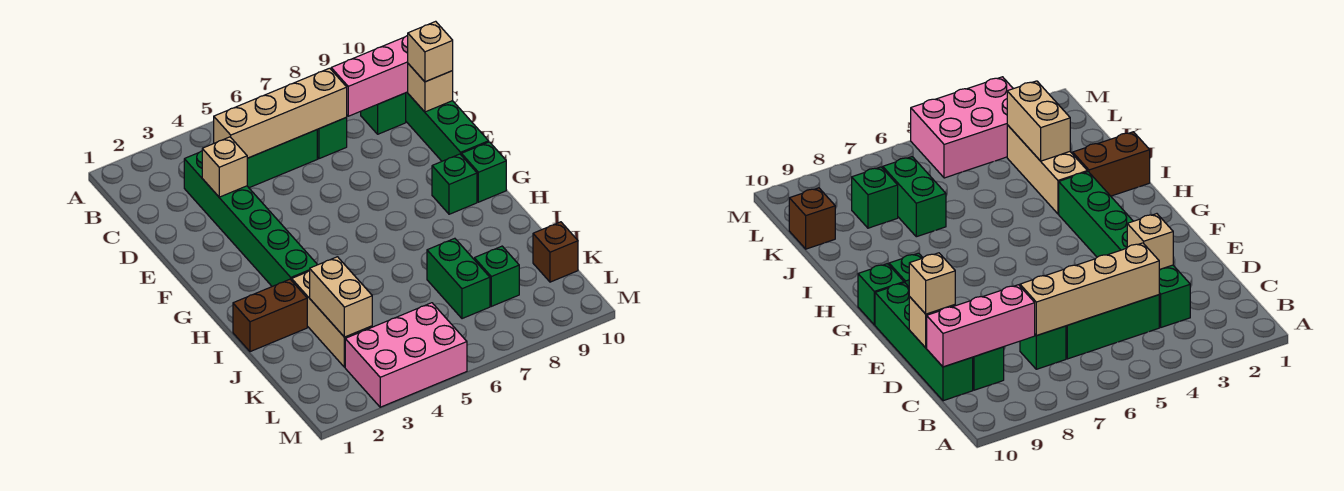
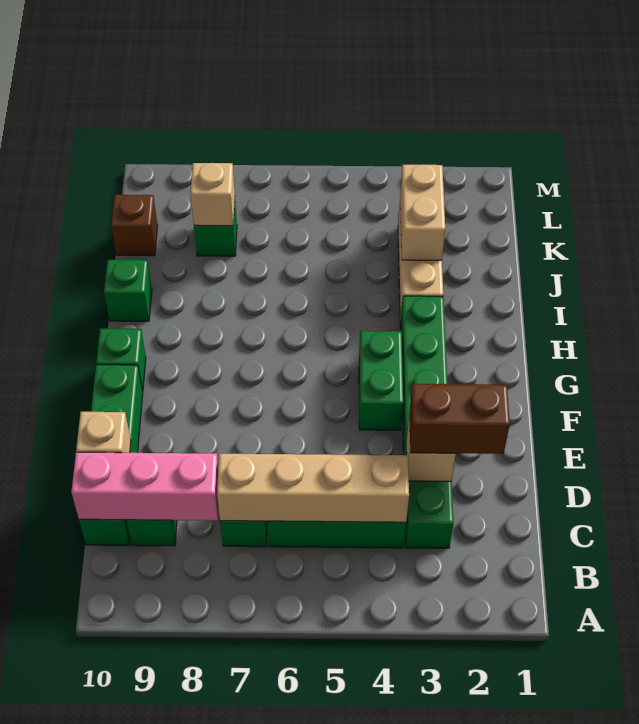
tan brick D10 level 3 -> tan brick K8 level 2
green brick G9 level 1 -> green brick I10 level 1
brown brick I1:I2 level 1 -> brown brick D2:D3 level 3
green brick J7:K7 level 1 -> green brick F4:G4 level 1
pink brick L3:M5 level 1 -> none

